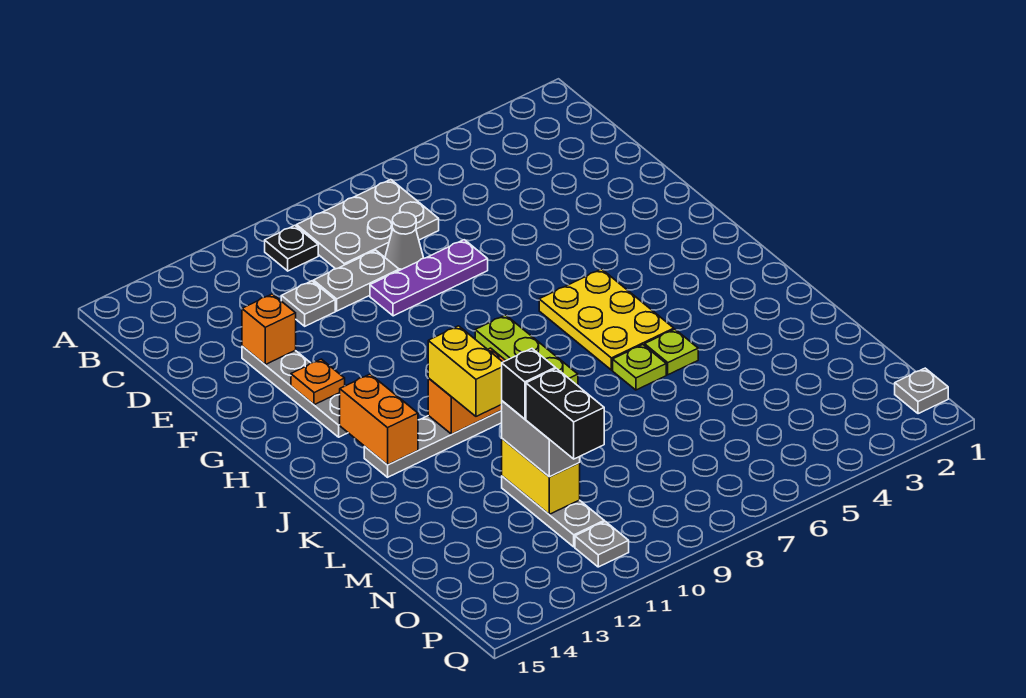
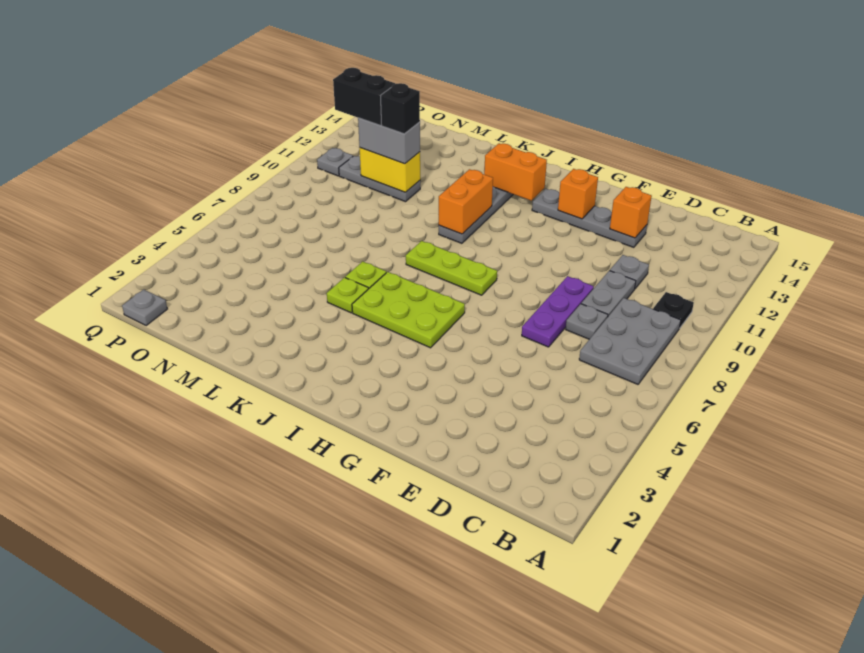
grey cone D8 level 1 -> grey plate D8 level 1
orange plate G13 level 2 -> orange brick G13 level 2
yellow plate H5:J6 level 1 -> lime plate H5:J6 level 1
yellow brick J11:K11 level 3 -> none

